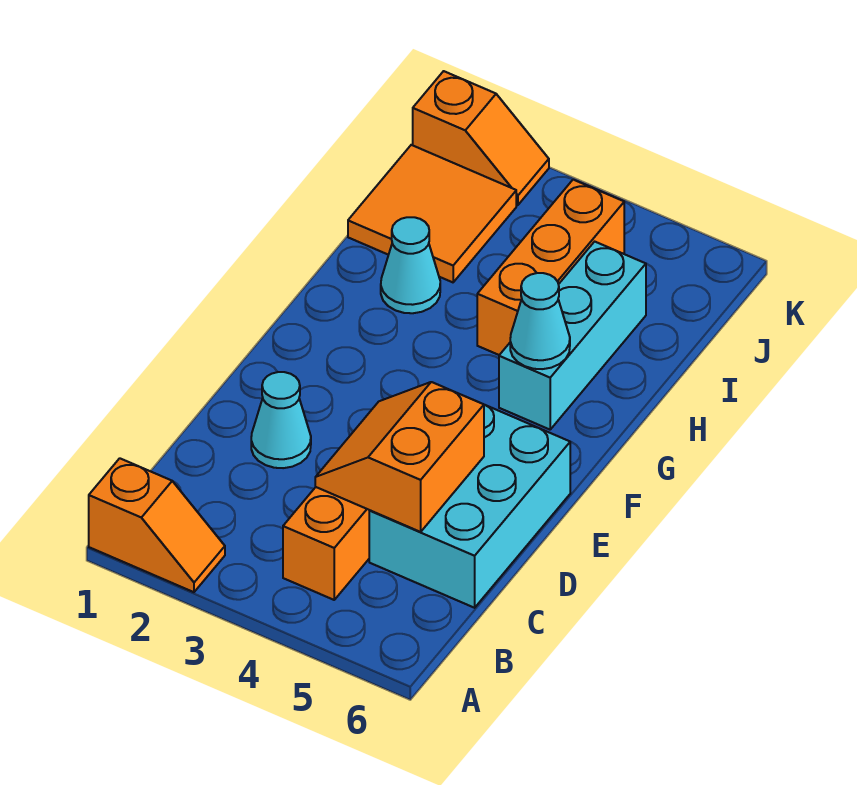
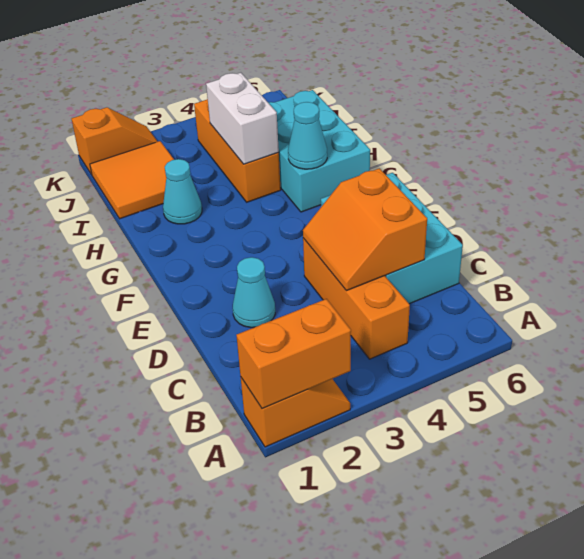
none -> orange brick A1:A2 level 2
cyan brick G5:I5 level 1 -> cyan brick G5:I6 level 1
none -> white brick H4:I4 level 2

